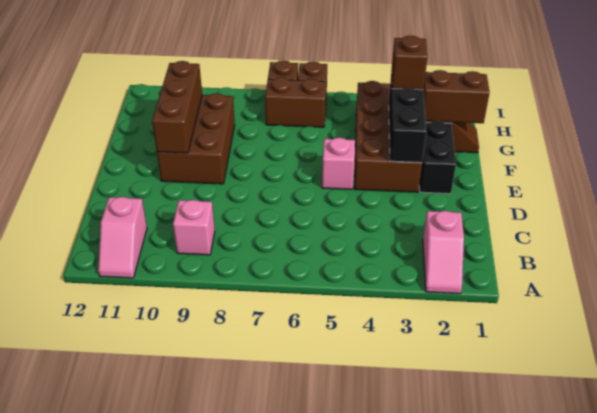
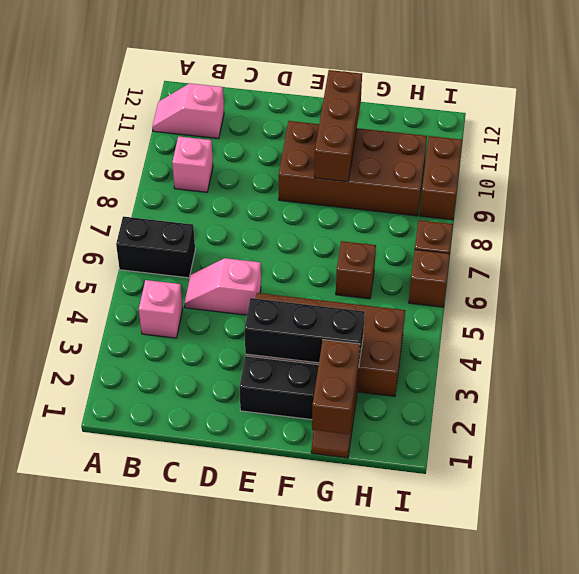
pink slope A2:B2 level 1 top B -> pink slope C5:D5 level 1 top D
none -> black brick A6:B6 level 1
pink brick E5 level 1 -> pink brick B4 level 1
brown brick E9:G10 level 1 -> brown brick E9:H10 level 1
brown brick E10:G10 level 2 -> brown brick F9:F11 level 2
brown brick G3 level 3 -> brown brick G6 level 1
brown brick H6:H7 level 1 -> brown brick I9:I10 level 1

